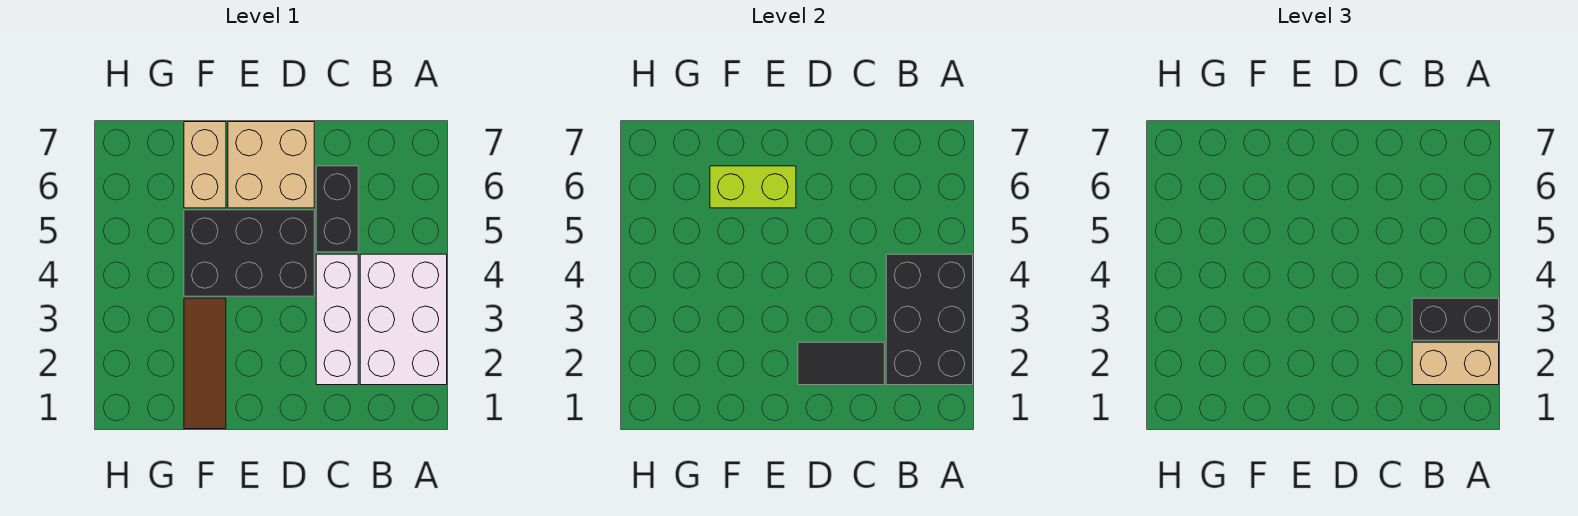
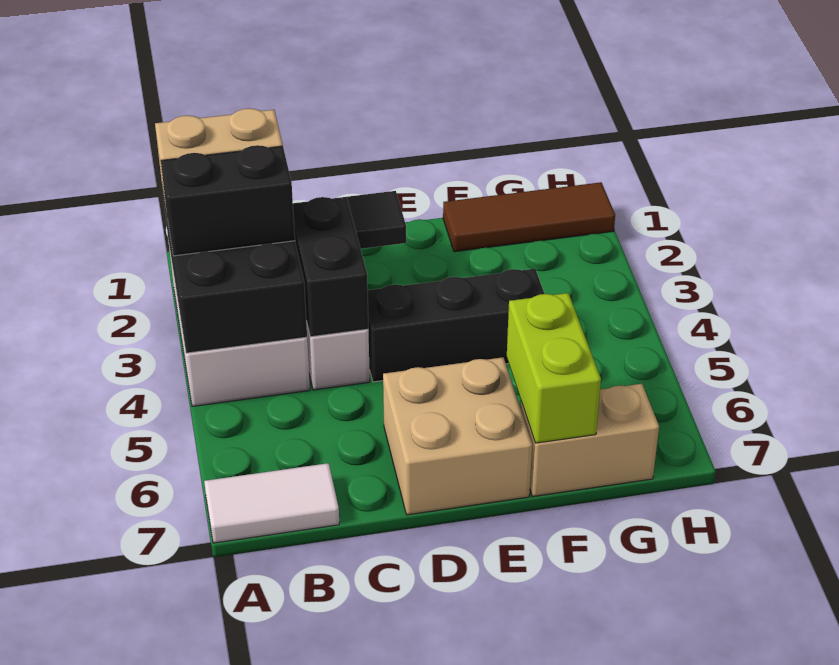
none -> white tile A7:B7 level 1
black brick C5:C6 level 1 -> black brick C3:C4 level 2
black brick D4:F5 level 1 -> black brick D4:F4 level 1
lime brick E6:F6 level 2 -> lime brick F6:F7 level 2
brown tile F1:F3 level 1 -> brown tile F1:H1 level 1
tan brick F6:F7 level 1 -> tan brick F7:G7 level 1

